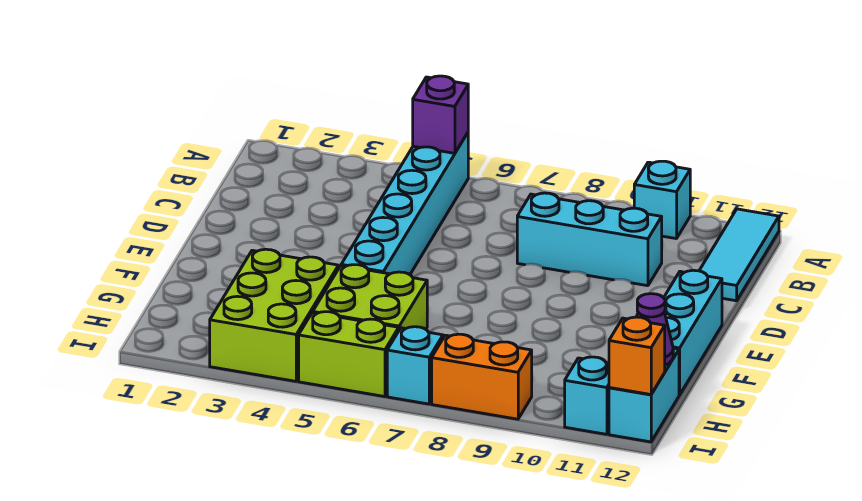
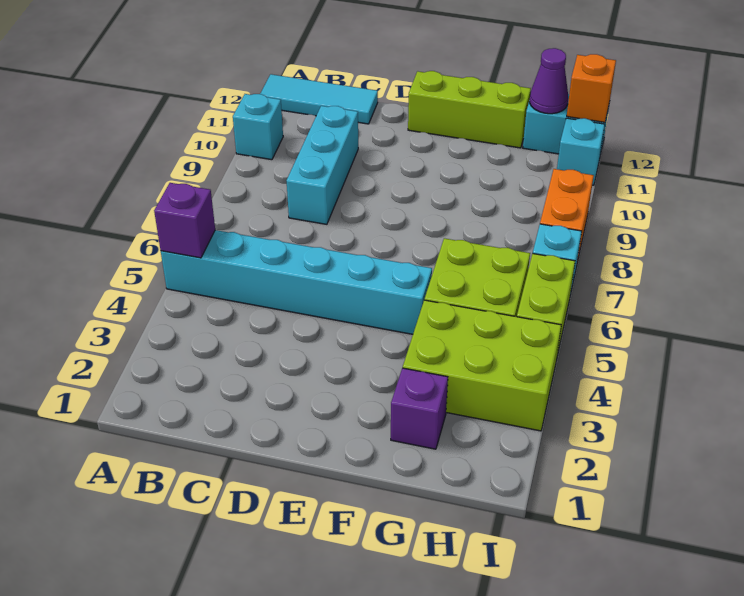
cyan brick E12:G12 level 1 -> lime brick E12:G12 level 1
none -> purple brick G2 level 1

